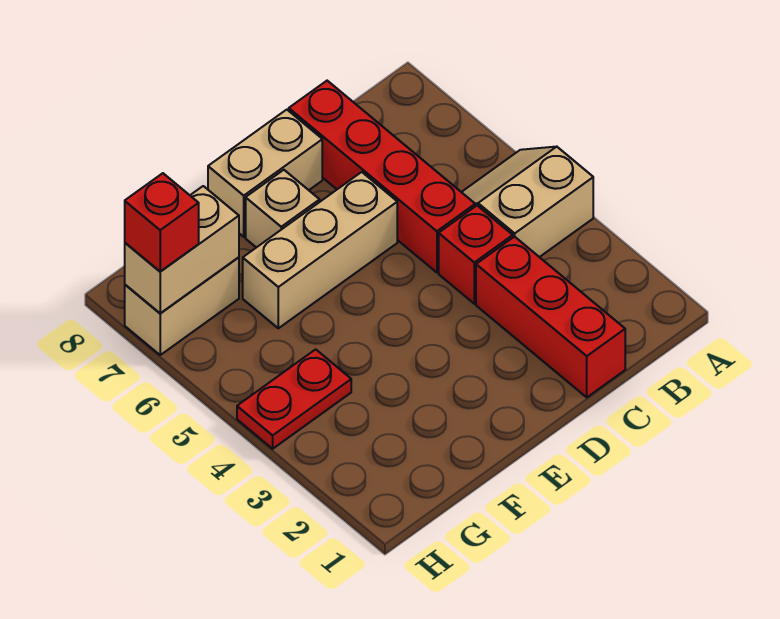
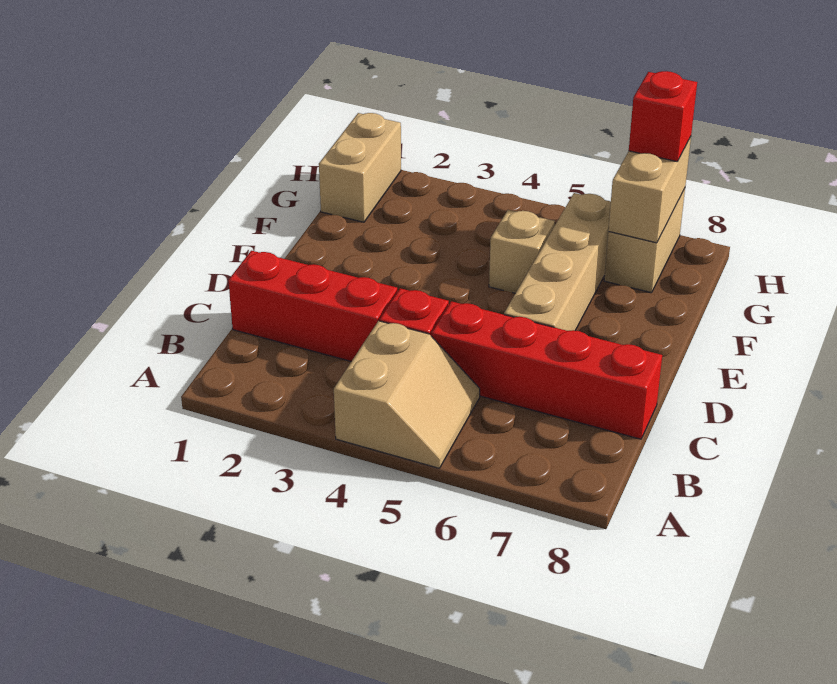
tan brick D6:F6 level 1 -> tan brick D6:G6 level 1
tan brick D8:E8 level 1 -> tan brick G1:H1 level 1
tan brick E7 level 1 -> tan brick F5 level 1
red plate G4:H4 level 1 -> none

